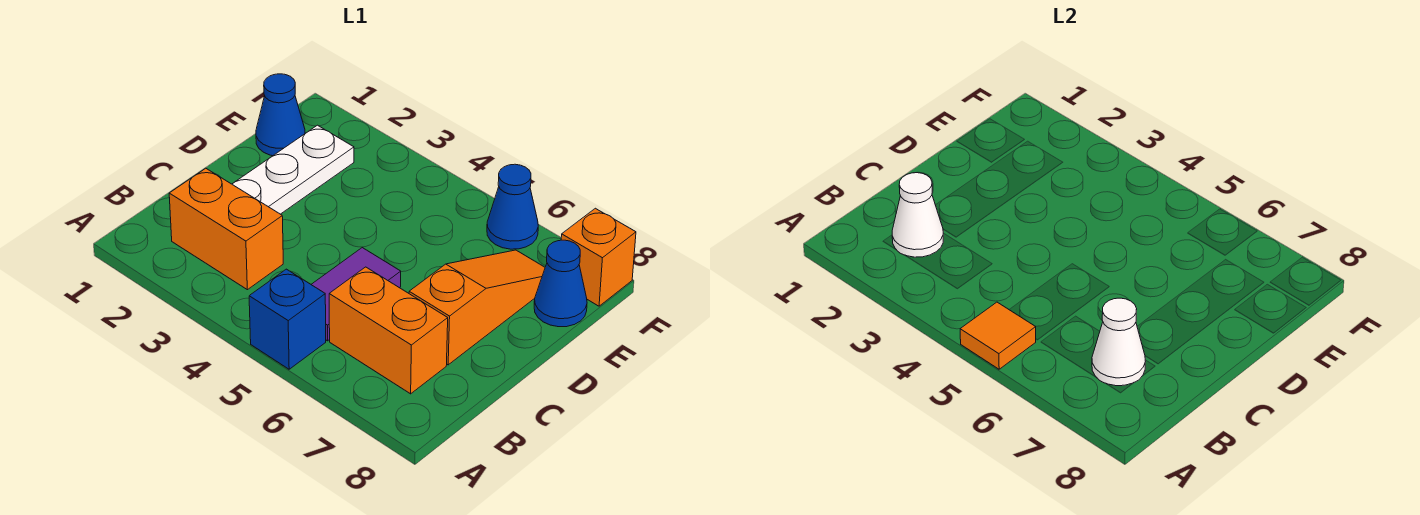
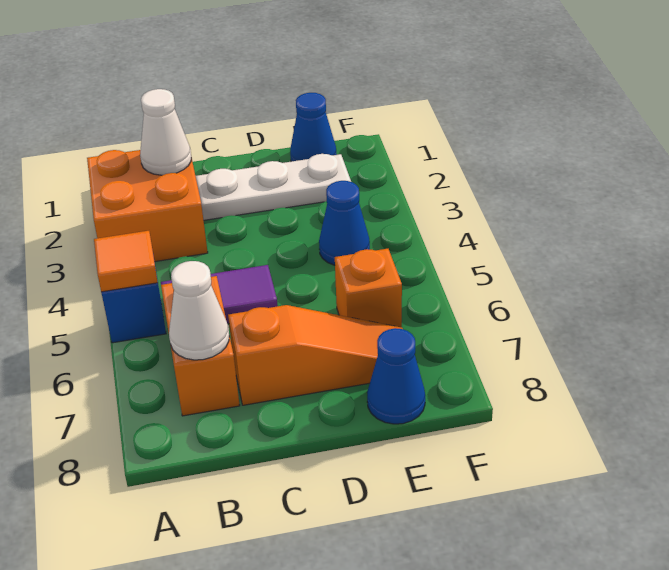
orange brick B2:B3 level 1 -> orange brick A2:B3 level 1
blue cone F6 level 1 -> blue cone E4 level 1
orange brick F8 level 1 -> orange brick E6 level 1

